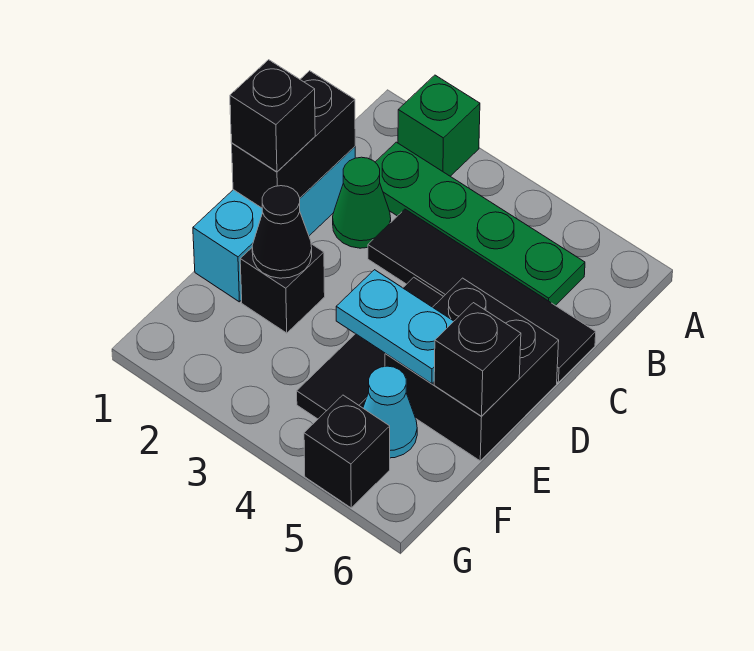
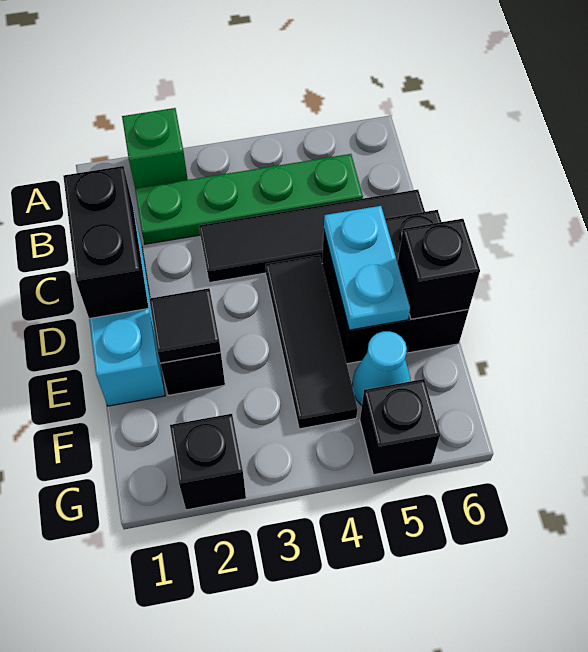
green cone C2 level 1 -> none
black brick D1 level 3 -> black brick G2 level 1
black cone E2 level 2 -> black tile E2 level 2
cyan plate E4:E5 level 2 -> cyan plate D5:E5 level 2

